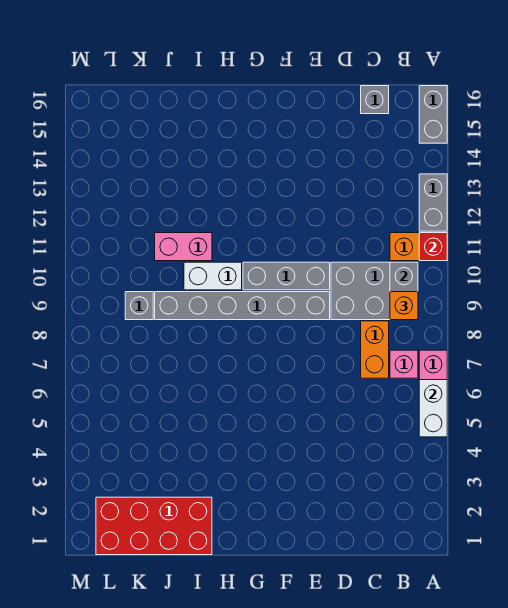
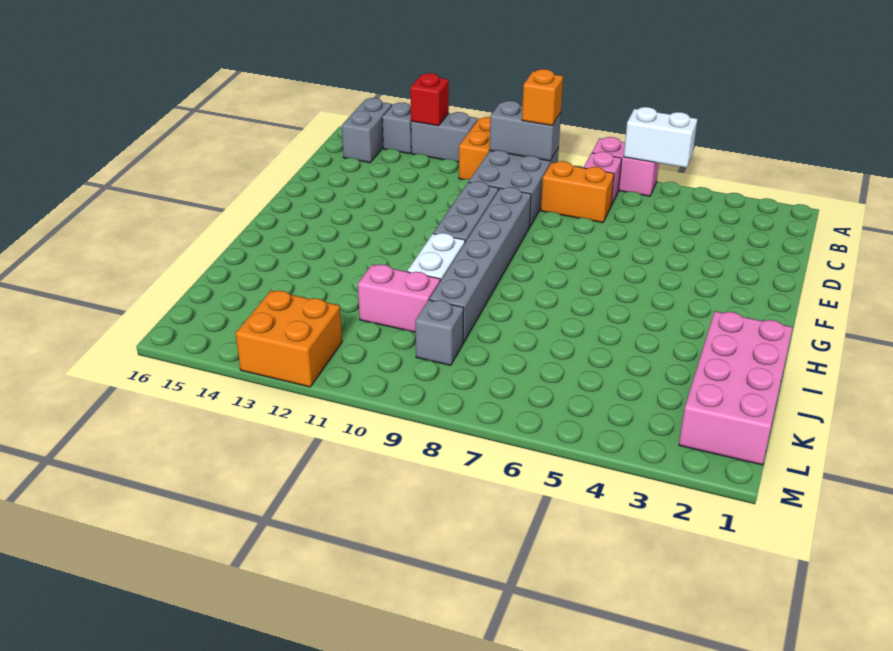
red brick A11 level 2 -> red brick A13 level 2
grey brick A15:A16 level 1 -> grey brick A15:B15 level 1
grey brick C16 level 1 -> grey brick A14 level 1
red brick I1:L2 level 1 -> pink brick I1:L2 level 1
pink brick I11:J11 level 1 -> pink brick J10:J11 level 1
none -> orange brick L12:M13 level 1

